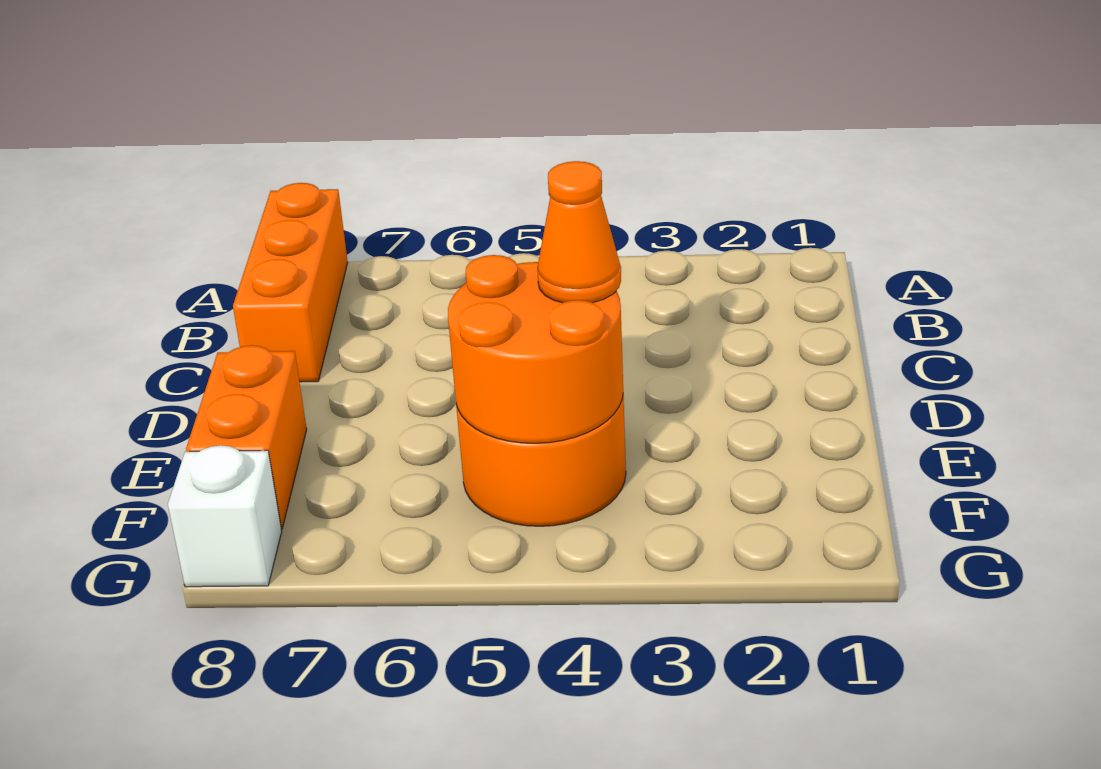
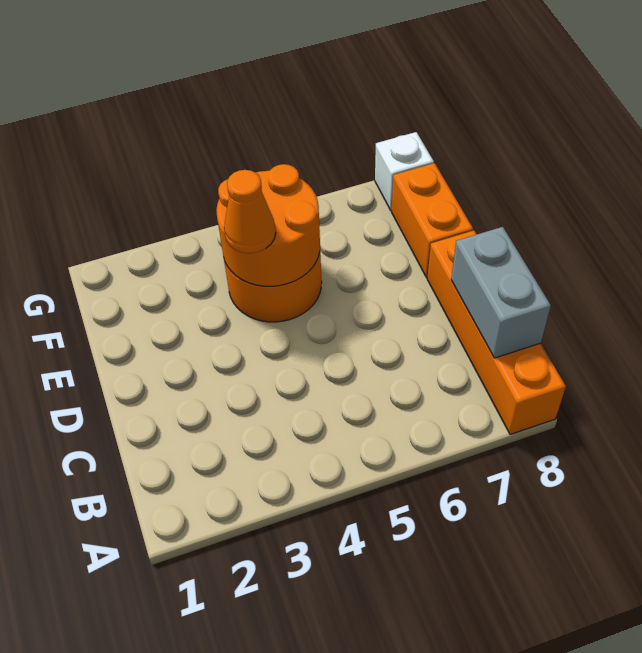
orange brick A8:C8 level 1 -> orange brick A8:D8 level 1
none -> grey brick B8:C8 level 2

